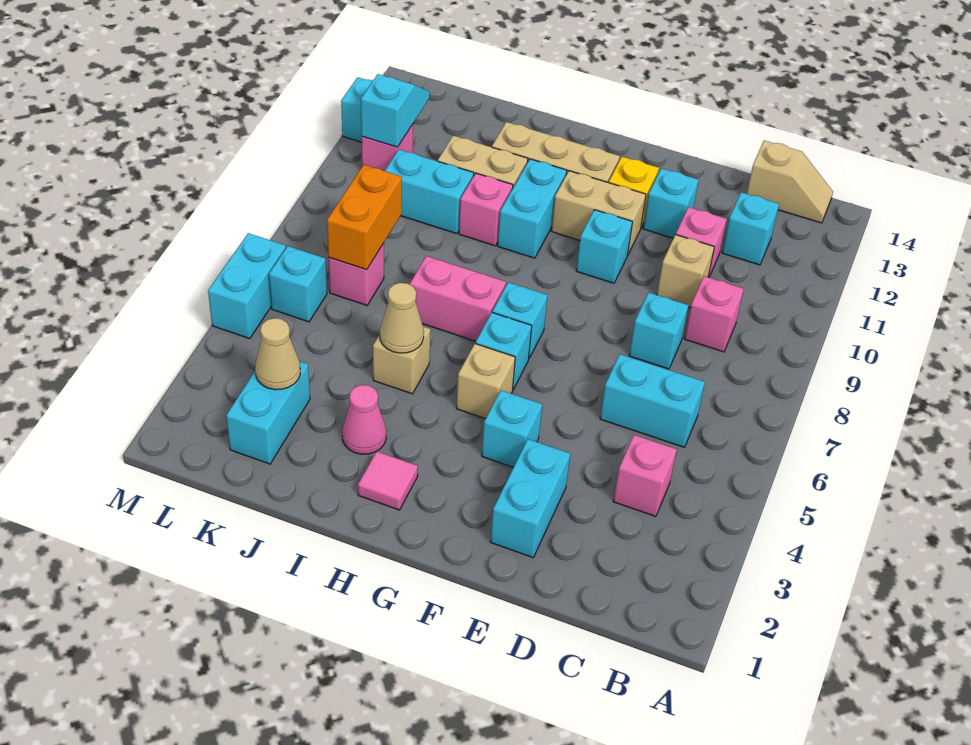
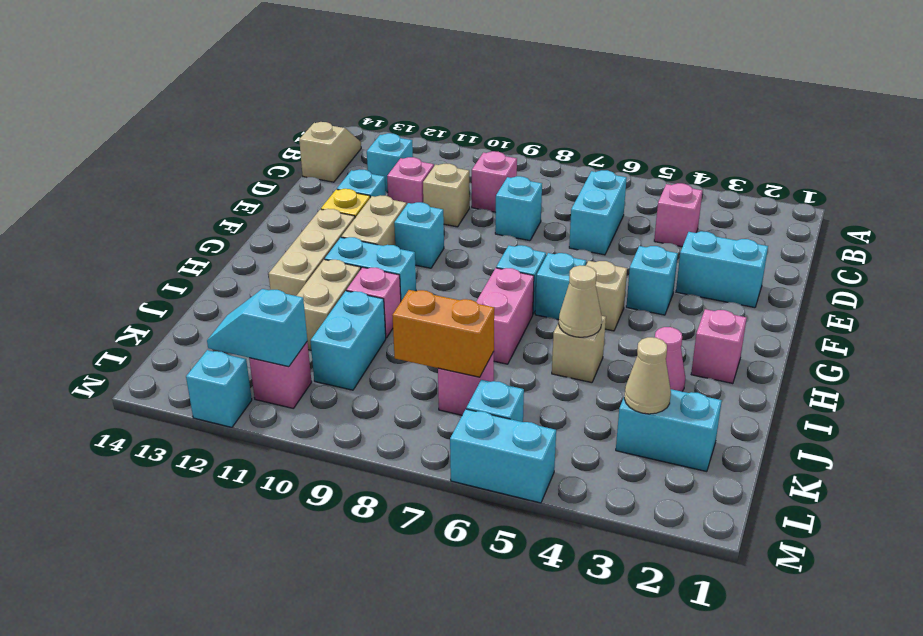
pink tile H2 level 1 -> pink brick H2 level 1

